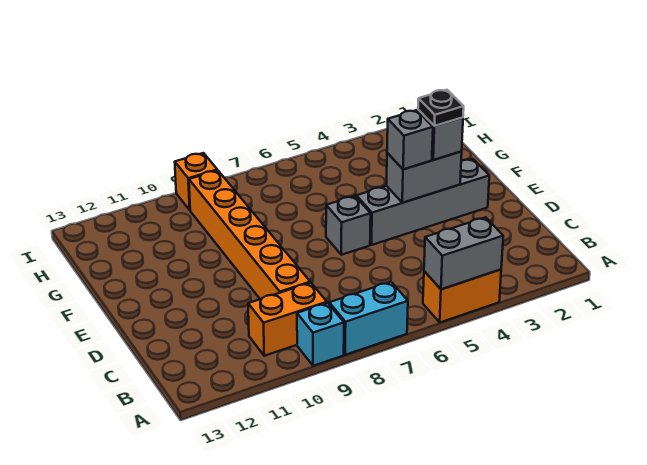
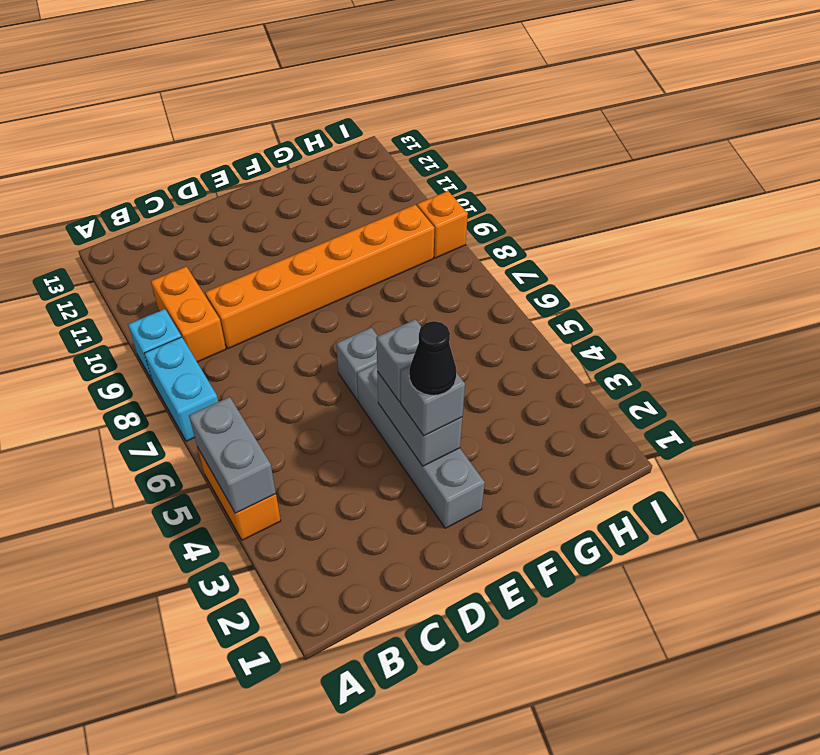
black plate E3 level 4 -> black cone E3 level 4

